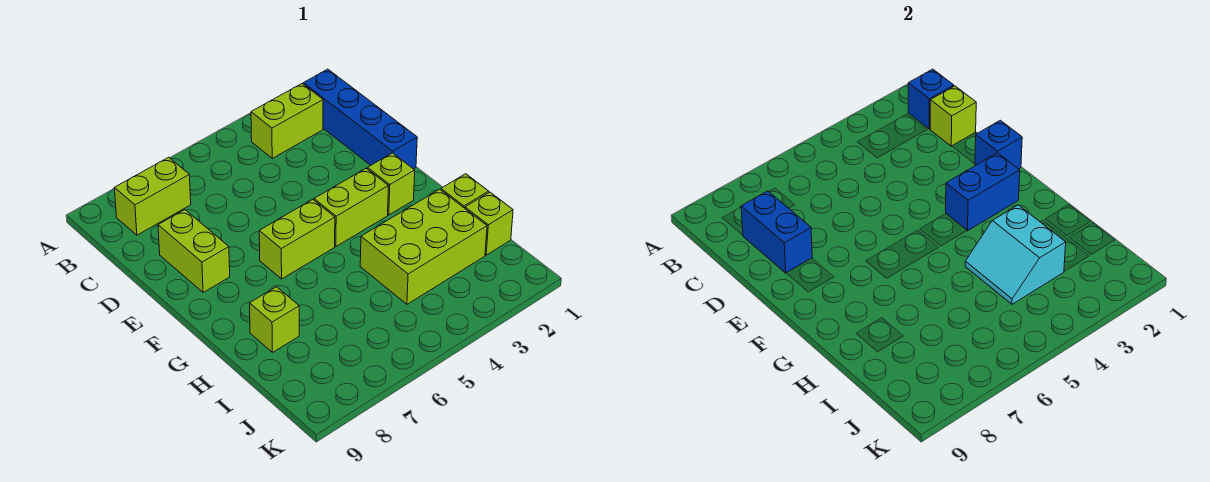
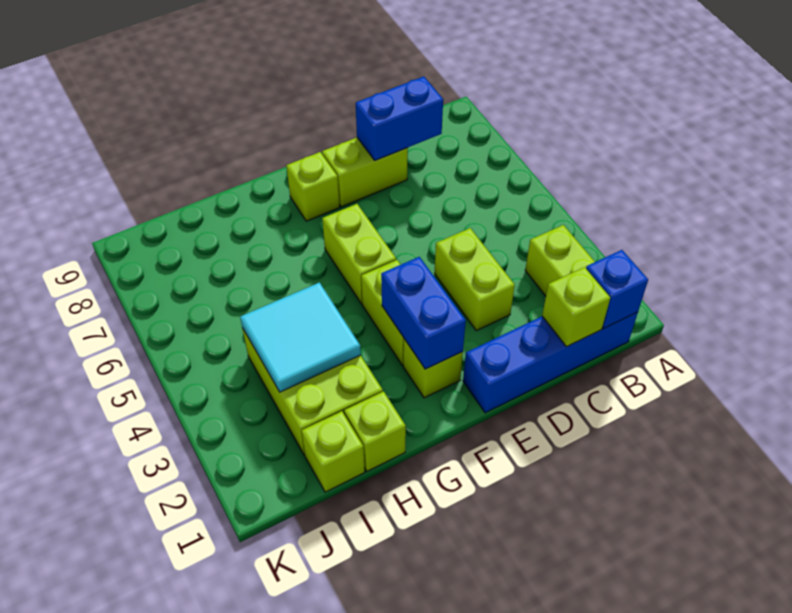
lime brick B7:B8 level 1 -> lime brick D3:D4 level 1
blue brick E1 level 2 -> none
cyan slope H3:I4 level 2 top 3 -> cyan tile H3:I4 level 2
lime brick H8 level 1 -> lime brick F8 level 1

